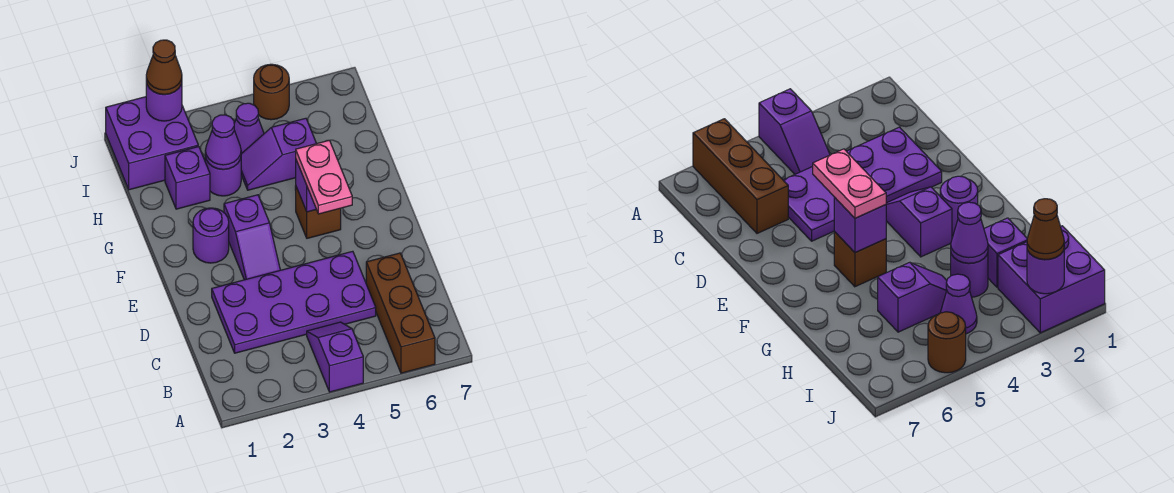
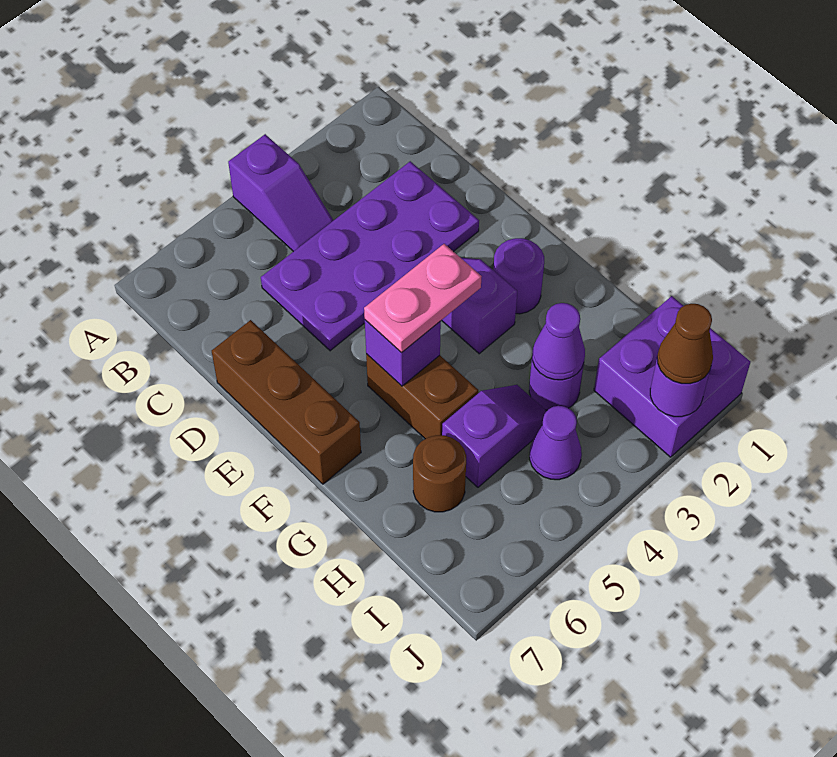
brown brick A6:C6 level 1 -> brown brick D7:F7 level 1
pink plate E5:F5 level 3 -> pink plate F4:F5 level 3
brown brick F5 level 1 -> brown brick F5:G5 level 1
purple brick H2 level 1 -> none
brown round brick J5 level 1 -> brown round brick H6 level 1

